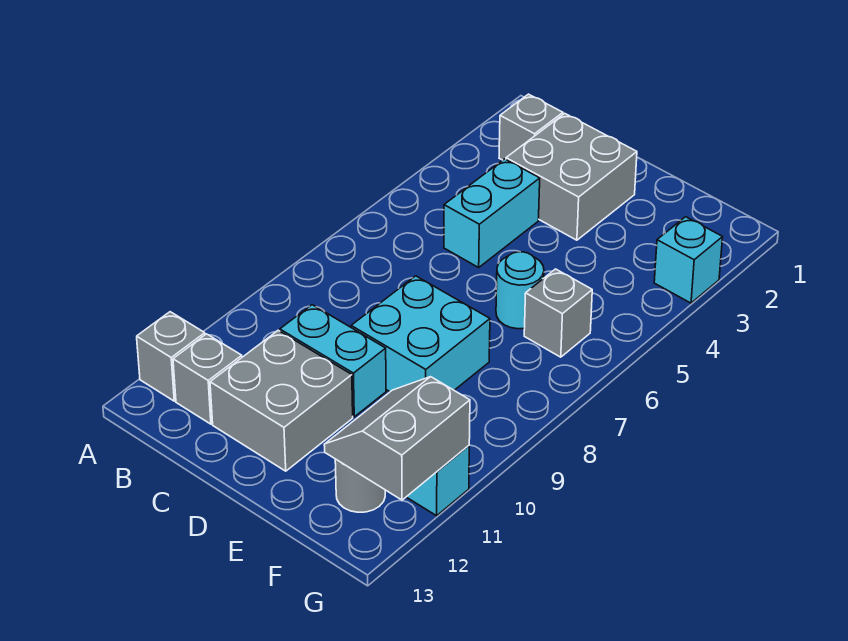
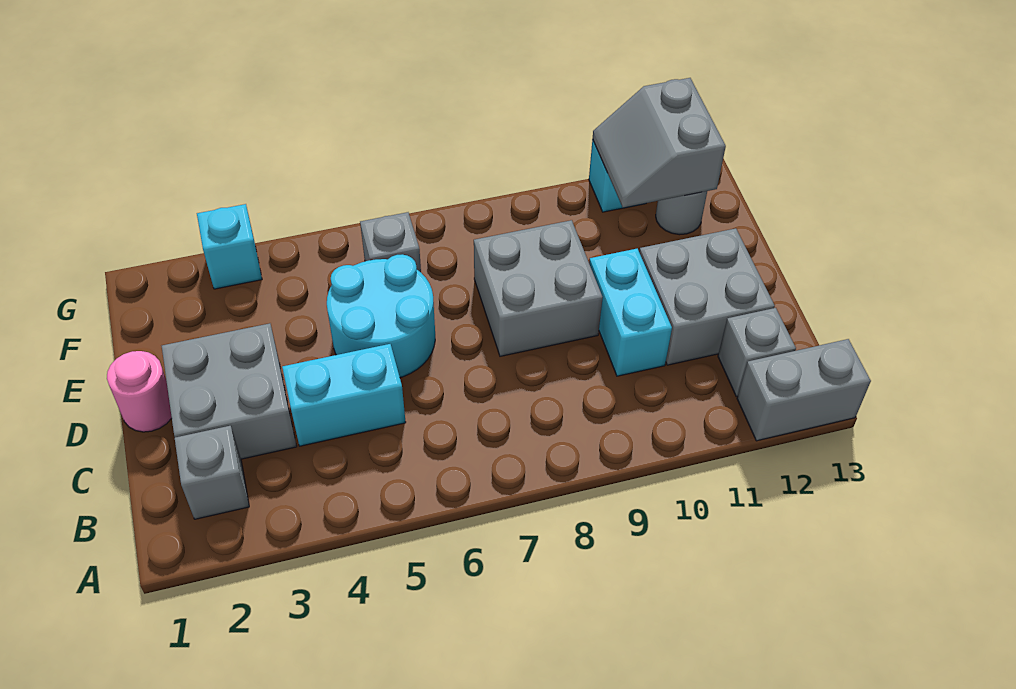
grey brick A12 level 1 -> grey brick A12:A13 level 1
none -> pink round brick D1 level 1
cyan brick D8:E9 level 1 -> grey brick D8:E9 level 1
cyan round brick E6 level 1 -> cyan round brick D5:E6 level 1
grey slope F11:G12 level 2 top G -> grey slope F11:G12 level 2 top 12

